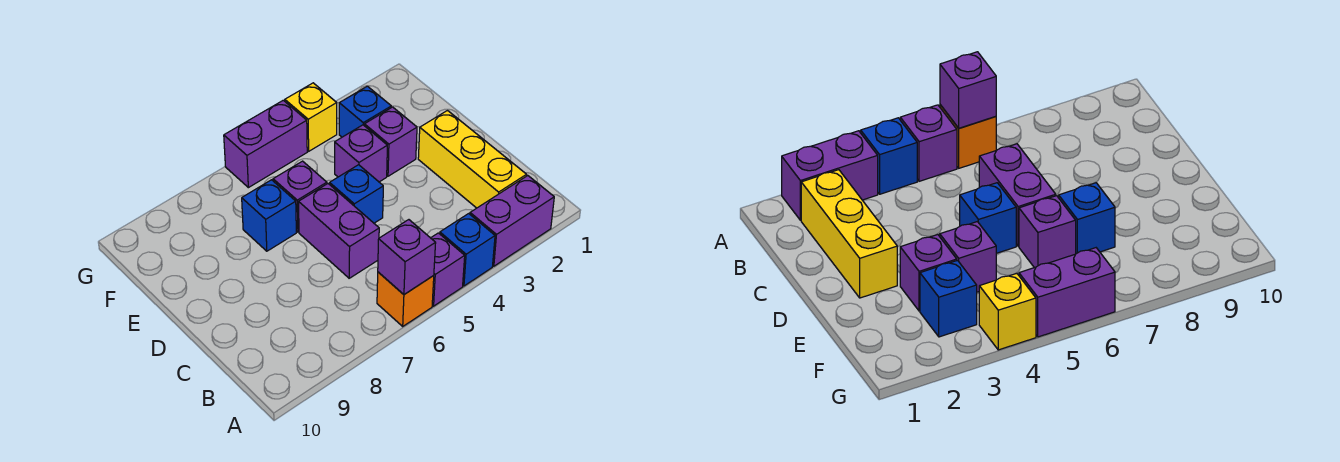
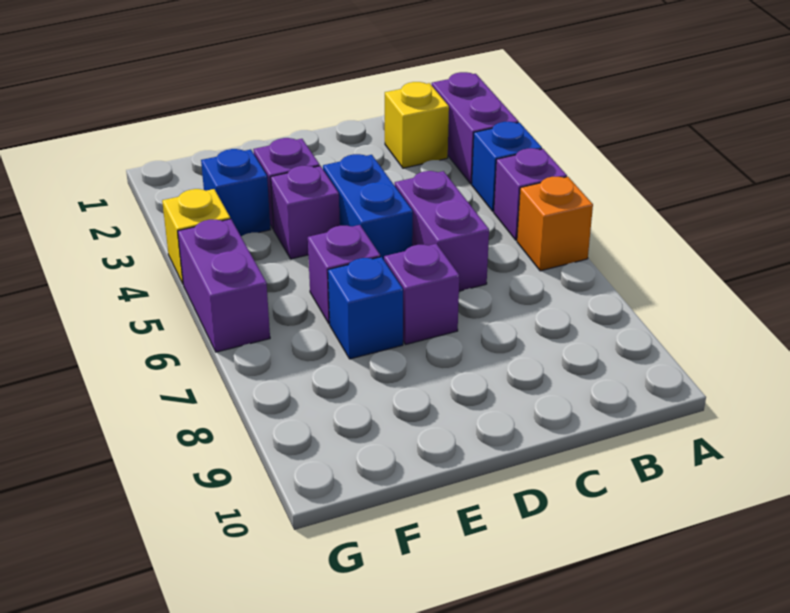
purple brick A6 level 2 -> purple brick D7 level 1
yellow brick B2:D2 level 1 -> yellow brick B2 level 1
purple brick C6:D6 level 1 -> purple brick C5:C6 level 1
blue brick D5 level 1 -> blue brick D4:D5 level 1

